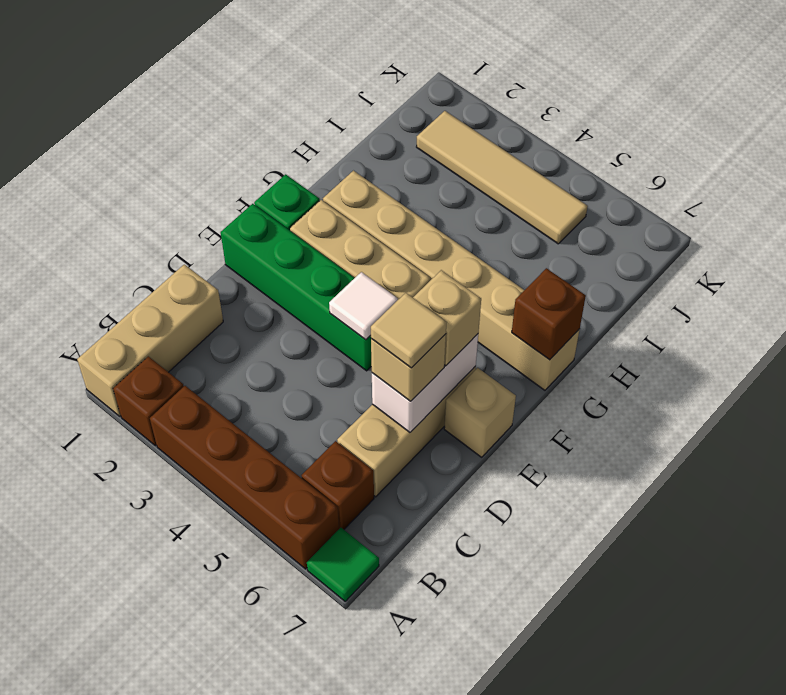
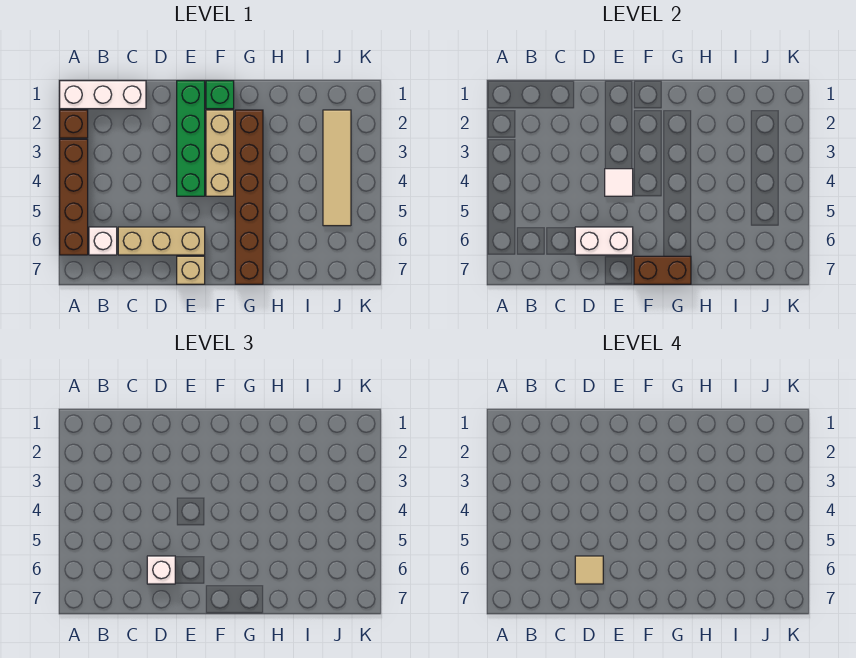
tan brick A1:C1 level 1 -> white brick A1:C1 level 1
green tile A7 level 1 -> none
brown brick B6 level 1 -> white brick B6 level 1
tan brick D6 level 3 -> white brick D6 level 3
tan brick E6 level 3 -> none
tan brick G2:G7 level 1 -> brown brick G2:G7 level 1
brown brick G7 level 2 -> brown brick F7:G7 level 2

